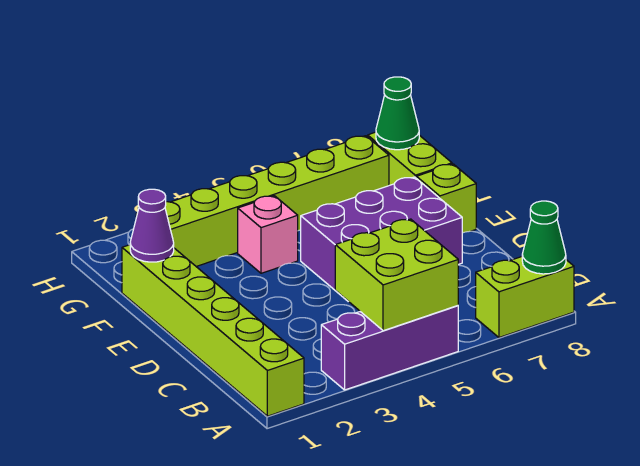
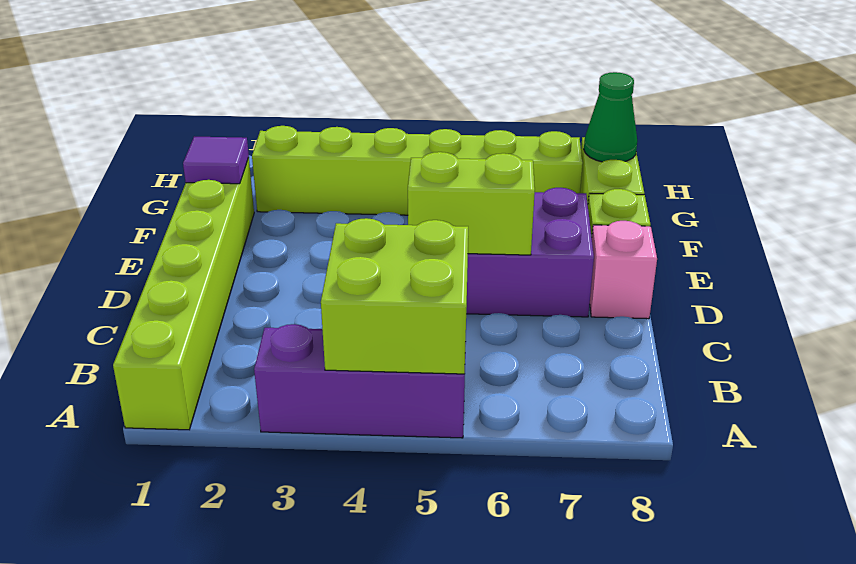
lime brick A7:A8 level 1 -> lime brick D5:D6 level 2
green cone A8 level 2 -> none
purple cone F1 level 2 -> purple tile F1 level 2
pink brick F4 level 1 -> pink brick D8 level 1

